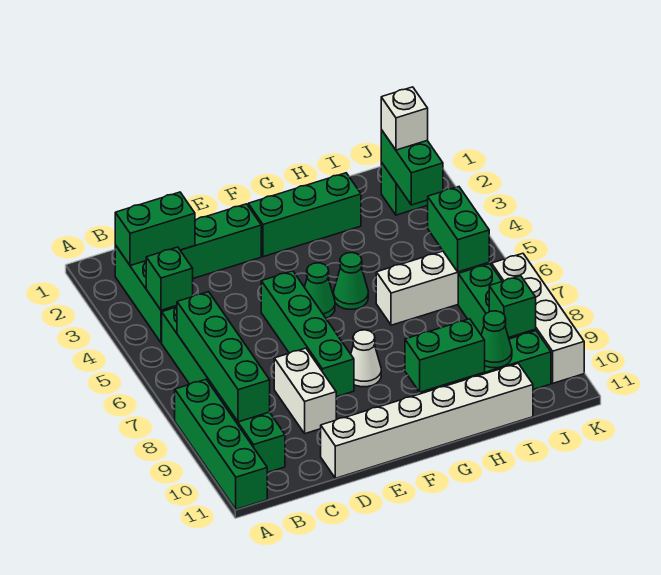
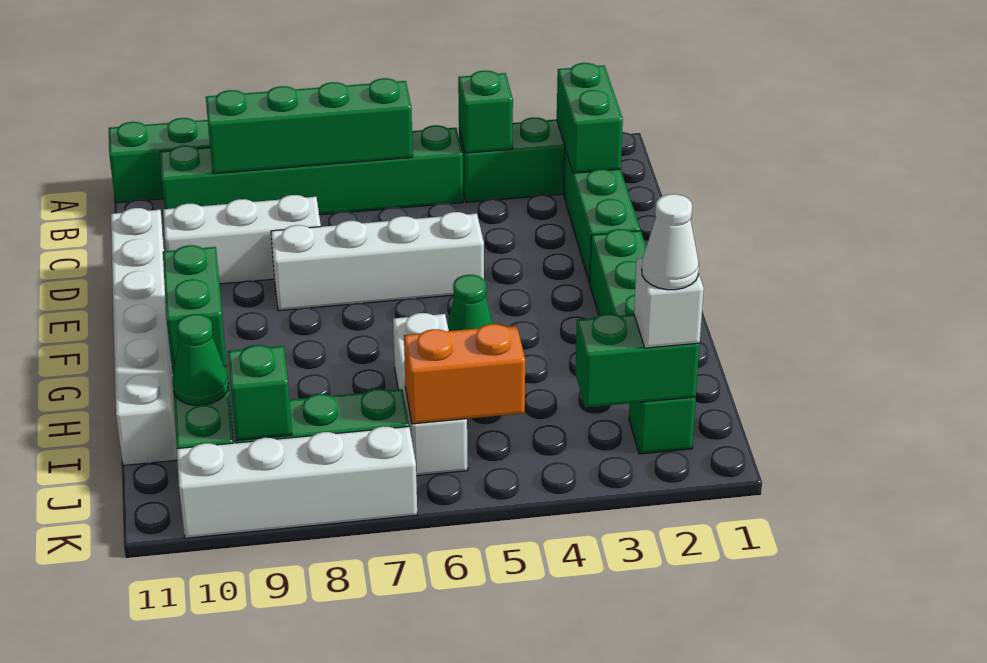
white brick D8:D9 level 1 -> white brick D8:D10 level 1
green brick E5:E8 level 1 -> white brick E5:E8 level 1
green cone F5 level 1 -> none
white cone F8 level 1 -> white cone J2 level 4
green brick J5:J6 level 2 -> orange brick J5:J6 level 2

